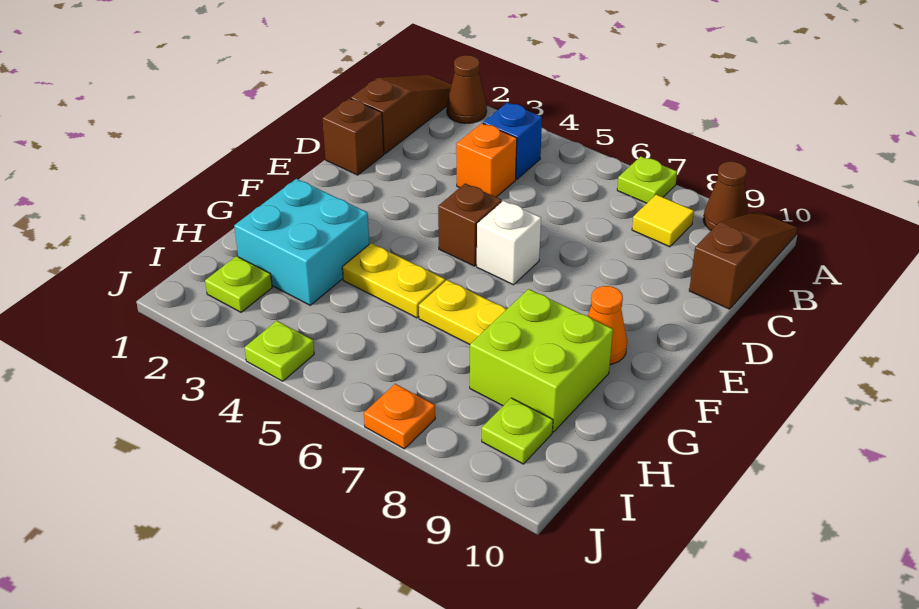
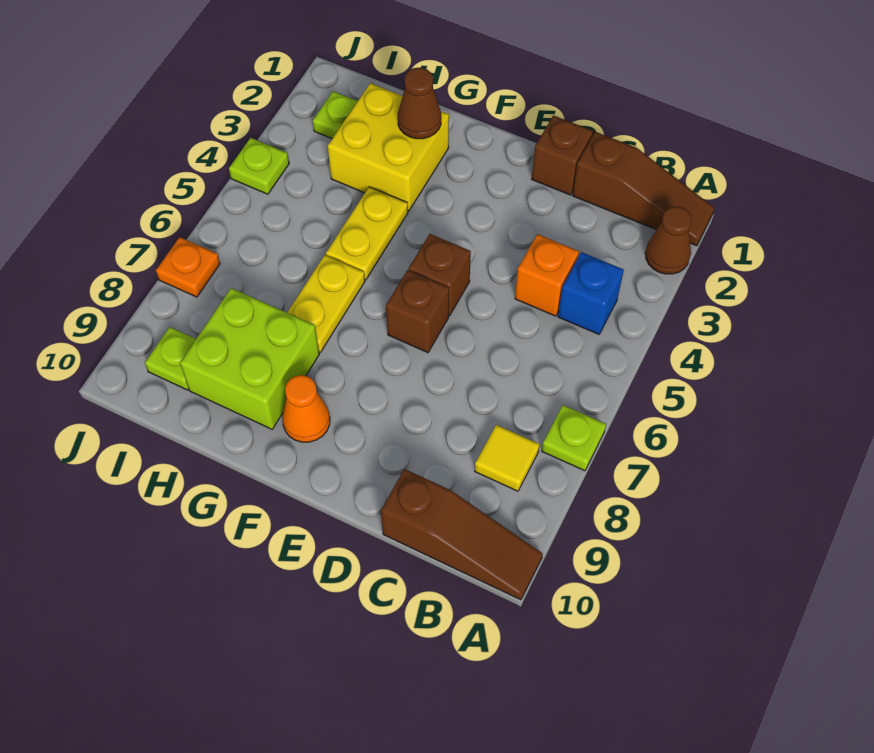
brown cone A9 level 1 -> brown cone G2 level 2
white brick E6 level 1 -> brown brick E6 level 1
cyan brick G2:H3 level 1 -> yellow brick G2:H3 level 1

